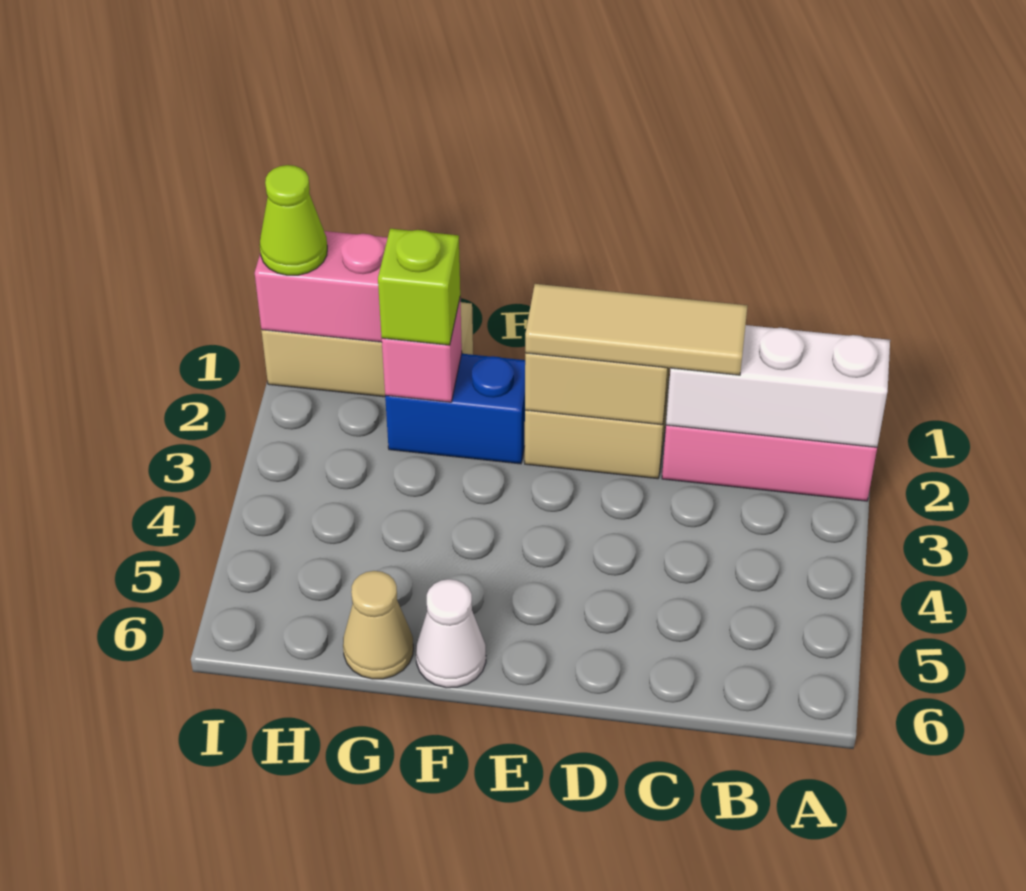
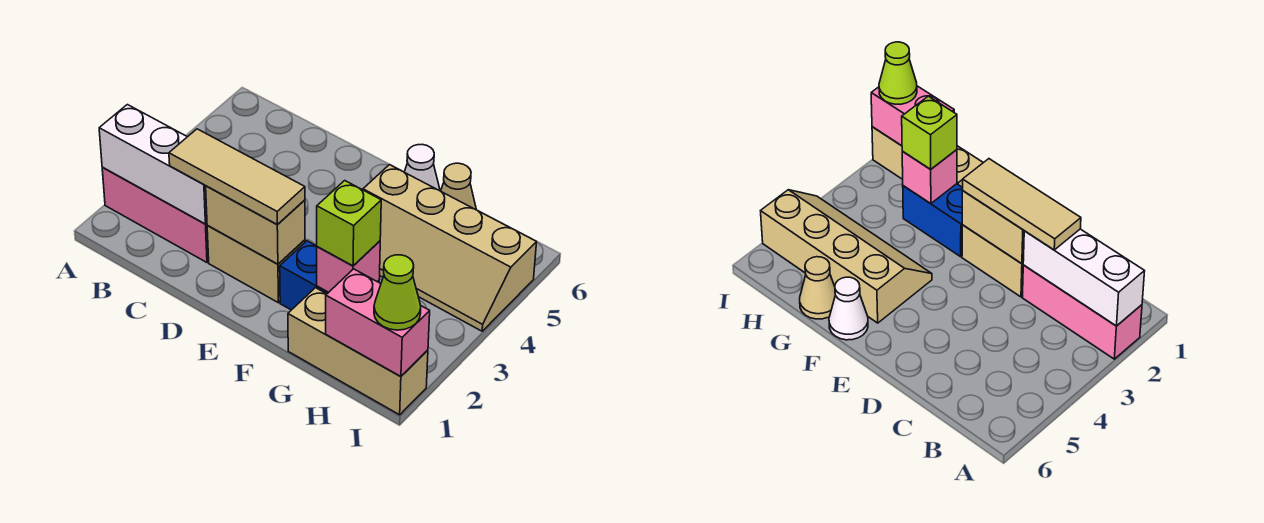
none -> tan slope F4:I5 level 1 top 5

